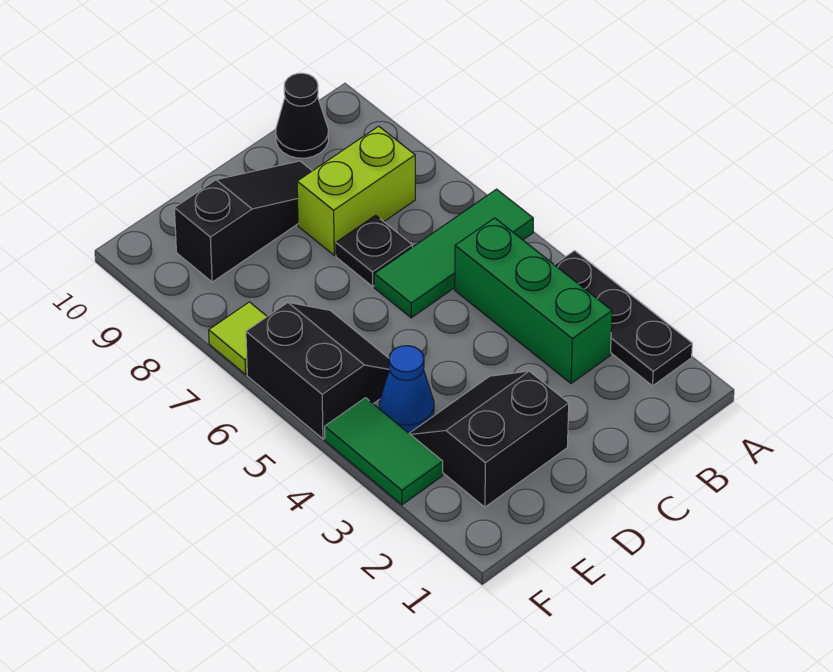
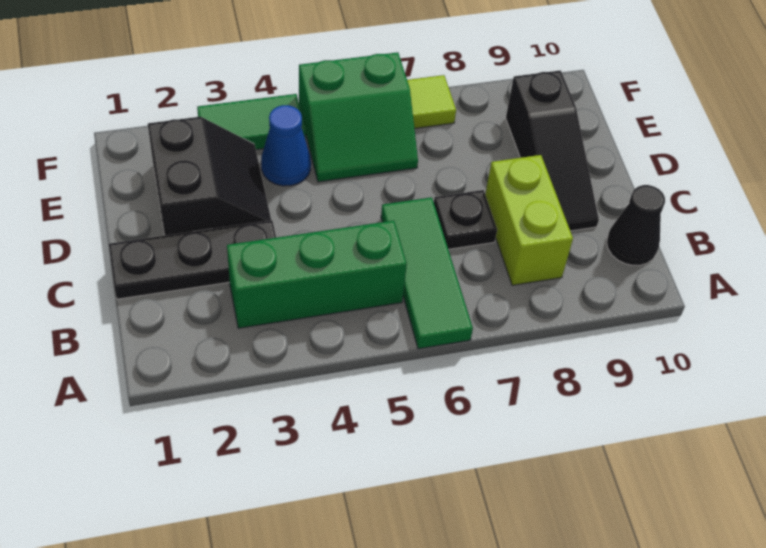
black plate A2:A4 level 1 -> black plate C1:C3 level 1
black slope E5:F6 level 1 top F -> green slope E5:F6 level 1 top F

